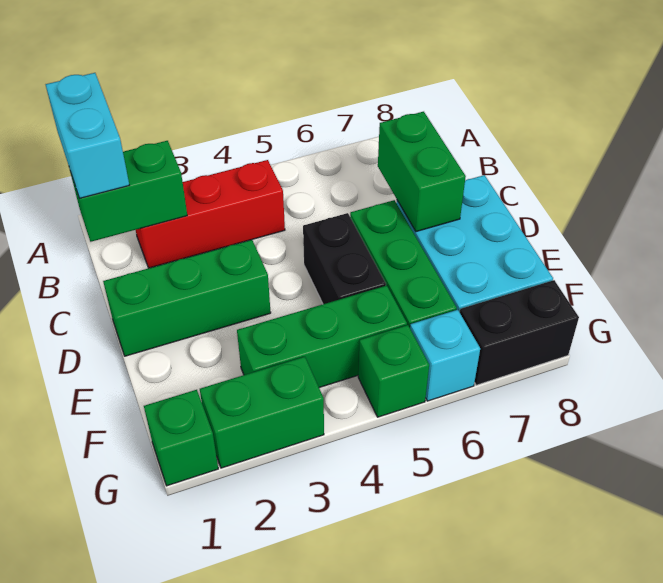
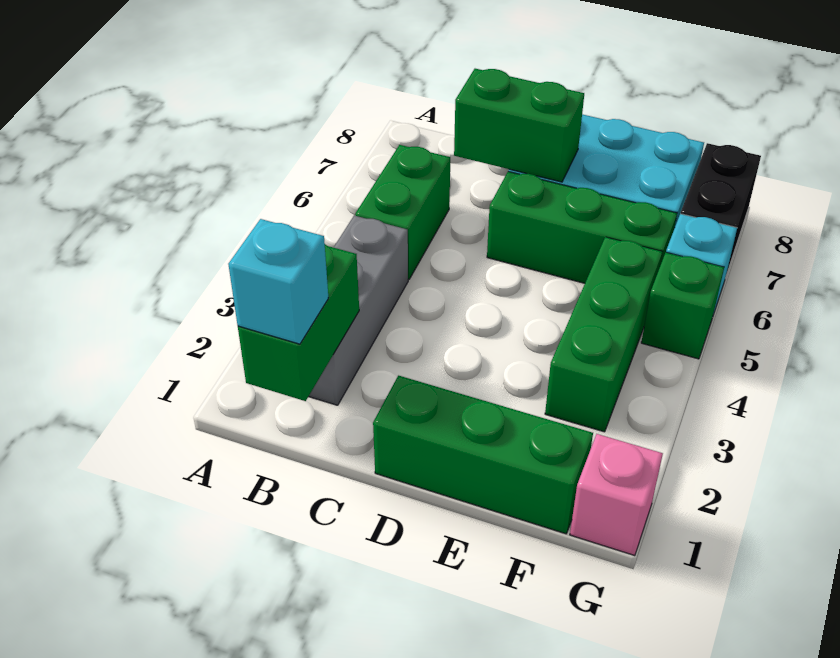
cyan brick A1:B1 level 3 -> cyan brick B1 level 3
red brick B2:B4 level 1 -> grey brick B2:B4 level 1
green brick D1:D3 level 1 -> green brick D1:F1 level 1
black brick D5:E5 level 1 -> none
green brick G1 level 1 -> pink brick G1 level 1
green brick G2:G3 level 1 -> green brick B5:B6 level 1

